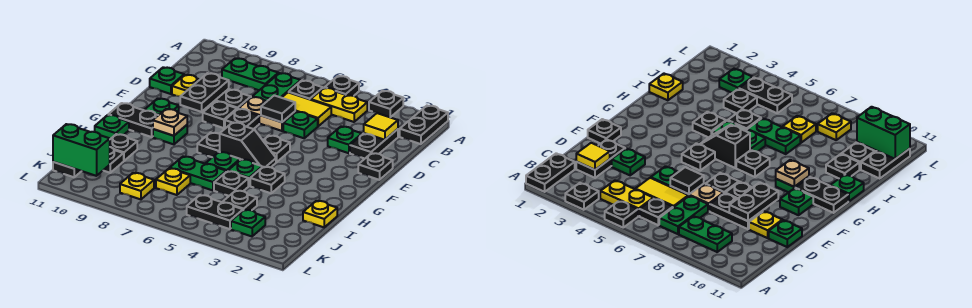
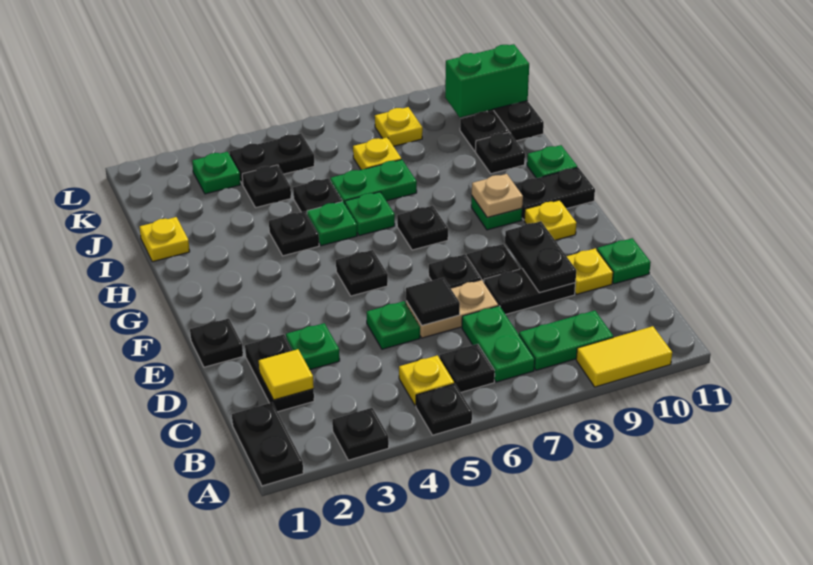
yellow plate B4:B5 level 1 -> yellow plate B5 level 1
yellow tile C5:C6 level 1 -> yellow tile A9:A10 level 1
green plate F10 level 1 -> yellow plate F10 level 1
black slope G5:G6 level 1 top 6 -> none

